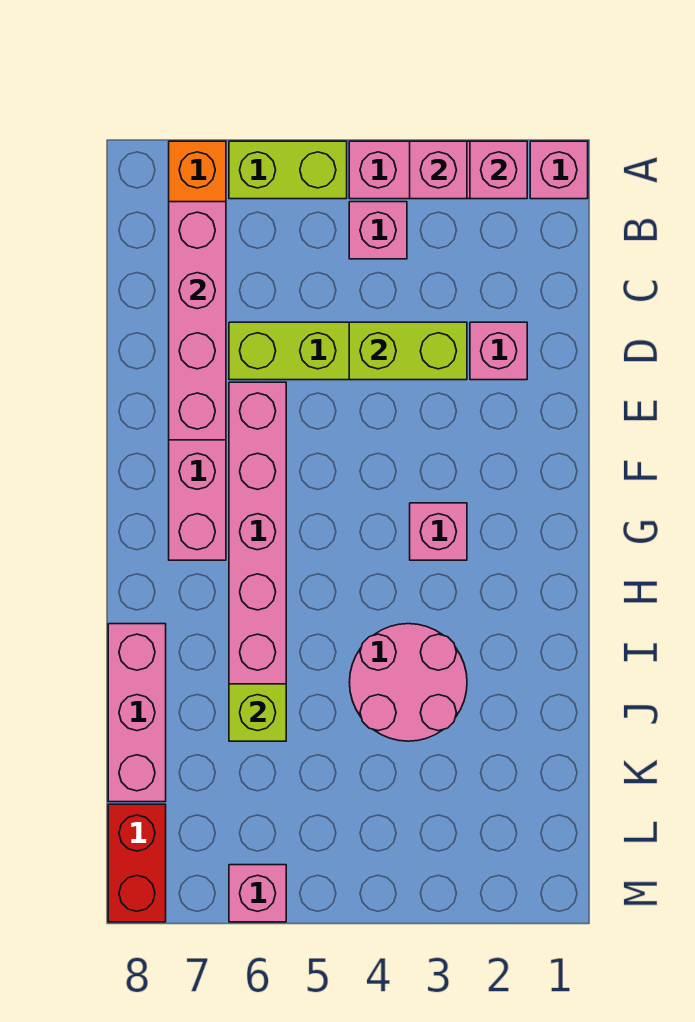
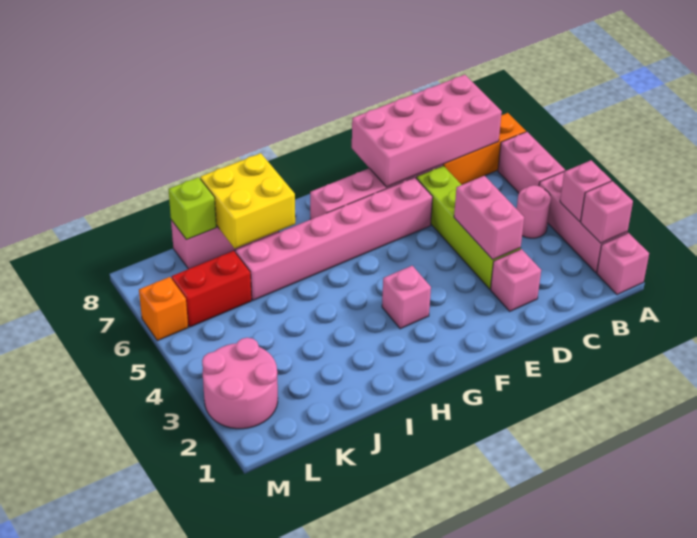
lime brick A5:A6 level 1 -> pink brick A5:A6 level 1
pink brick B4 level 1 -> pink round brick B4 level 1
pink brick B7:E7 level 2 -> pink brick B7:E8 level 2
lime brick D3:D4 level 2 -> pink brick D3:D4 level 2
pink round brick I3:J4 level 1 -> pink round brick L2:M3 level 1
none -> yellow brick I7:J8 level 2
lime brick J6 level 2 -> lime brick K8 level 2
red brick L8:M8 level 1 -> red brick K6:L6 level 1
pink brick M6 level 1 -> orange brick M6 level 1

